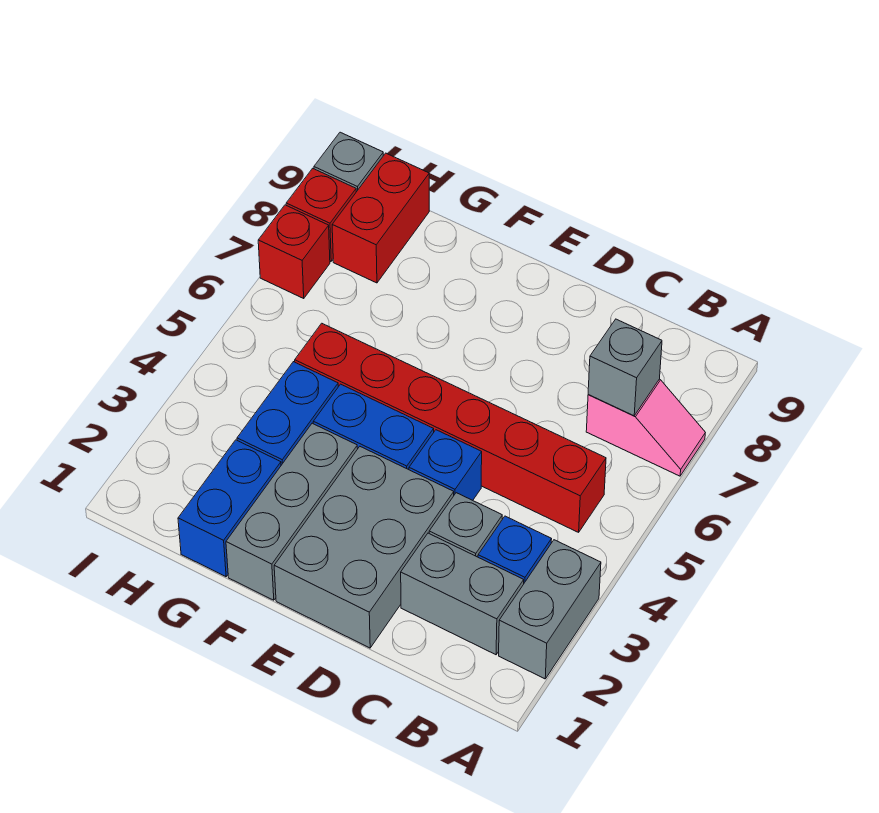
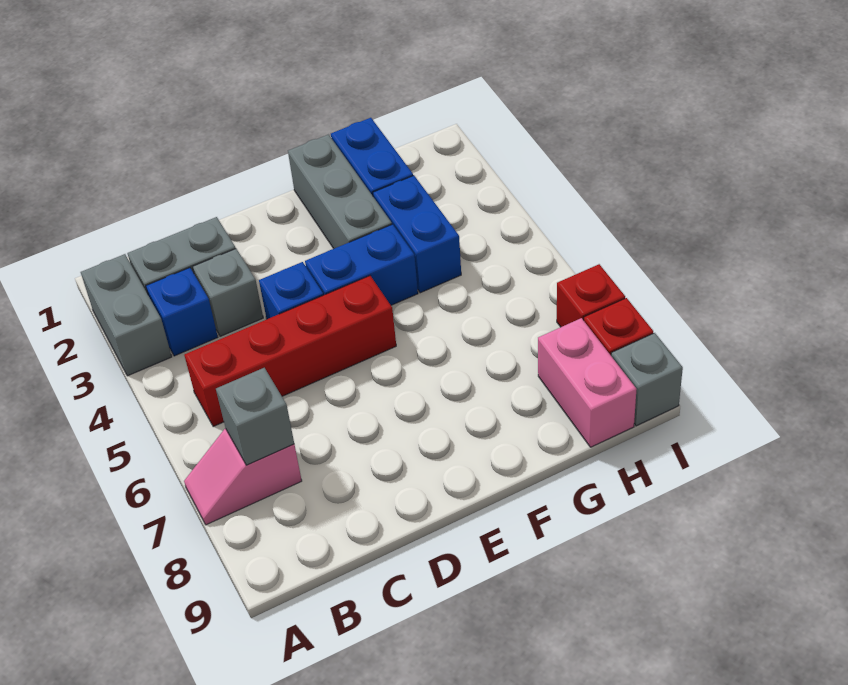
red brick B5:G5 level 1 -> red brick B5:E5 level 1
grey brick D1:E3 level 1 -> none
red brick H8:H9 level 1 -> pink brick H8:H9 level 1

